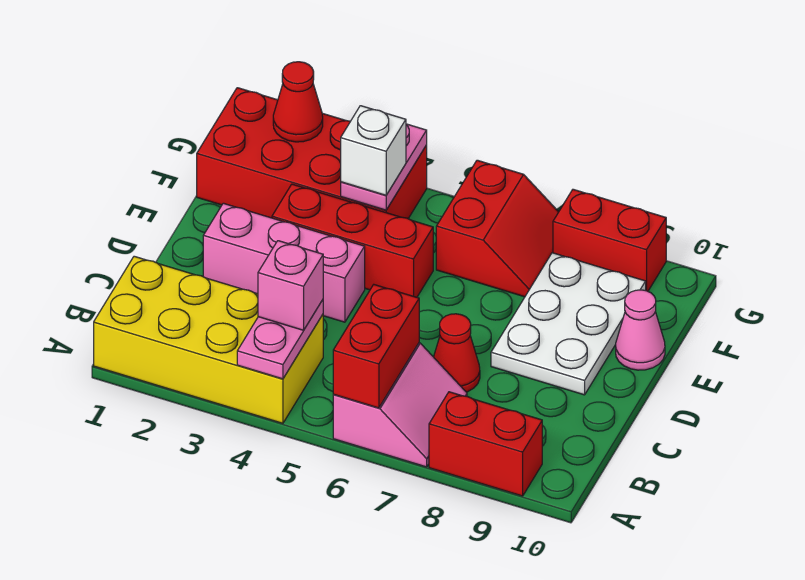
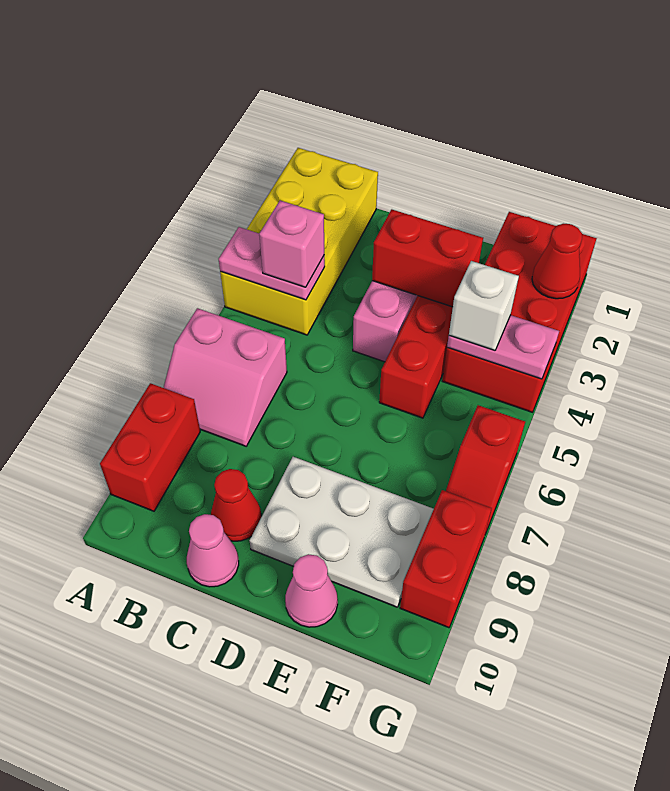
red brick A6:B6 level 2 -> red brick D3:E3 level 2
red cone C7 level 1 -> red cone C9 level 1
none -> pink cone C10 level 1
red slope F6:G7 level 1 top 6 -> red slope G6:G7 level 1 top 6

